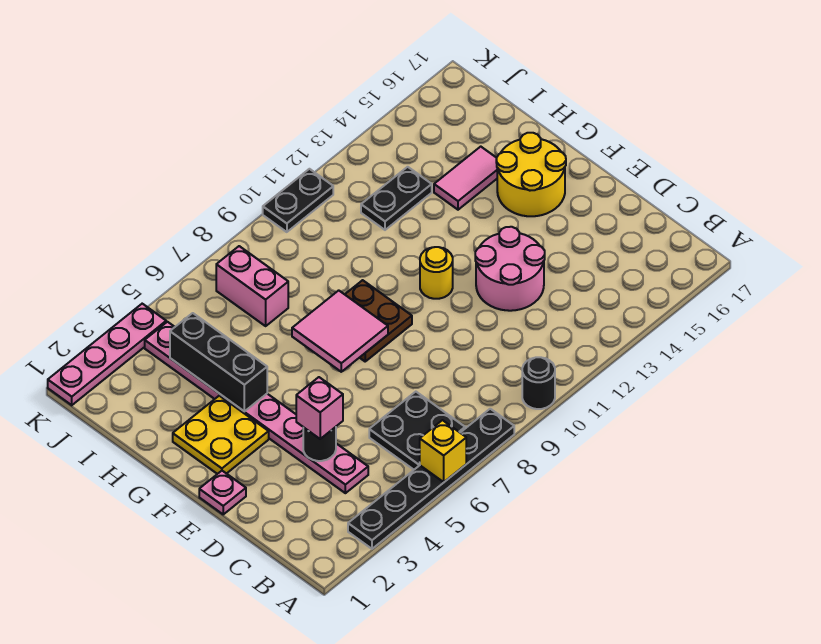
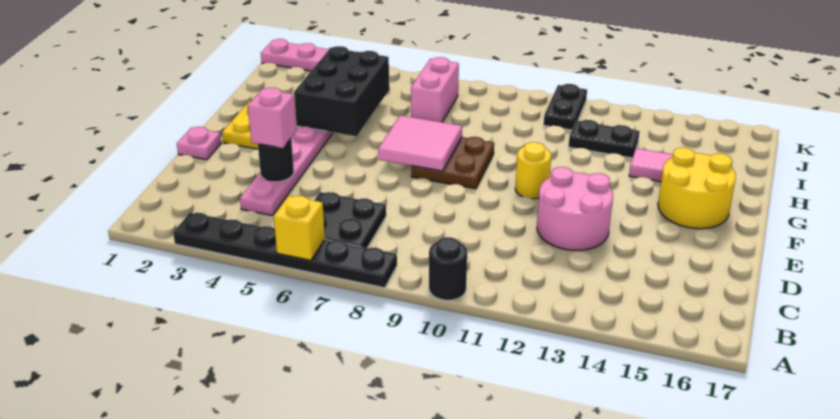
black brick G4:I4 level 2 -> black brick G4:I5 level 2
black plate K10:K11 level 1 -> black plate J11:K11 level 1

